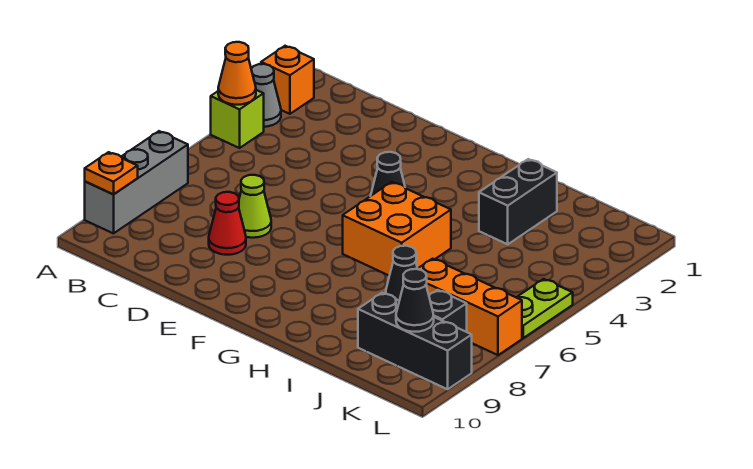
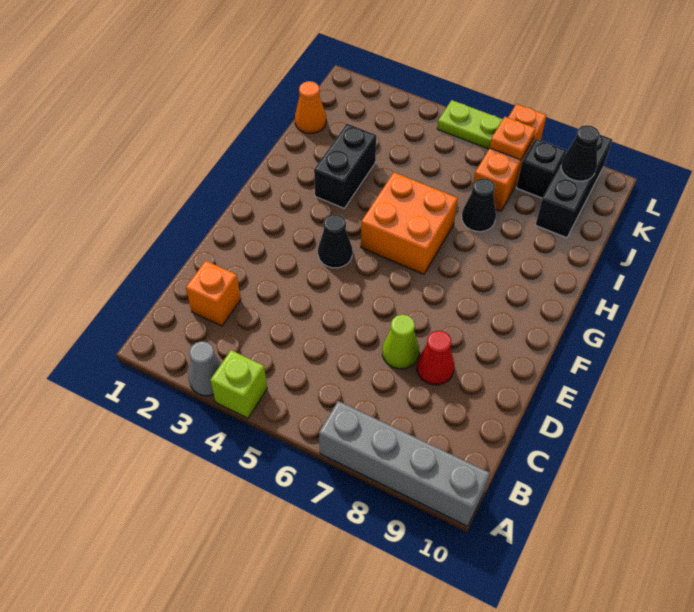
orange brick A2 level 1 -> orange brick C2 level 1
orange cone A4 level 2 -> orange cone J1 level 1
grey brick A7:A9 level 1 -> grey brick A7:A10 level 1
orange plate A9 level 2 -> orange plate K7 level 2
black brick I2:I3 level 1 -> black brick H3:I3 level 1

